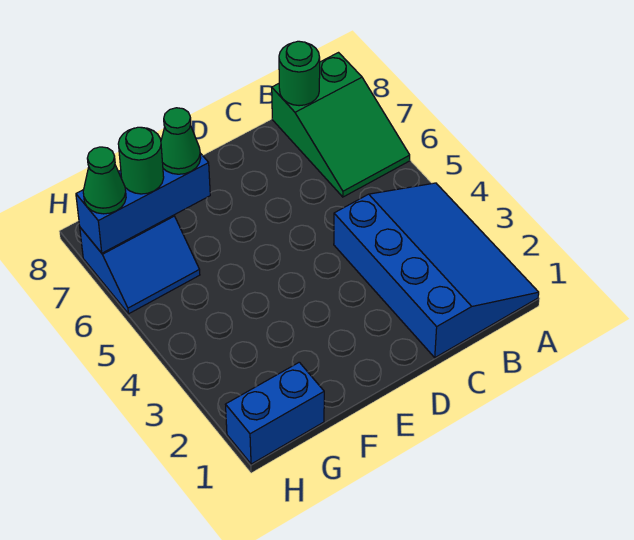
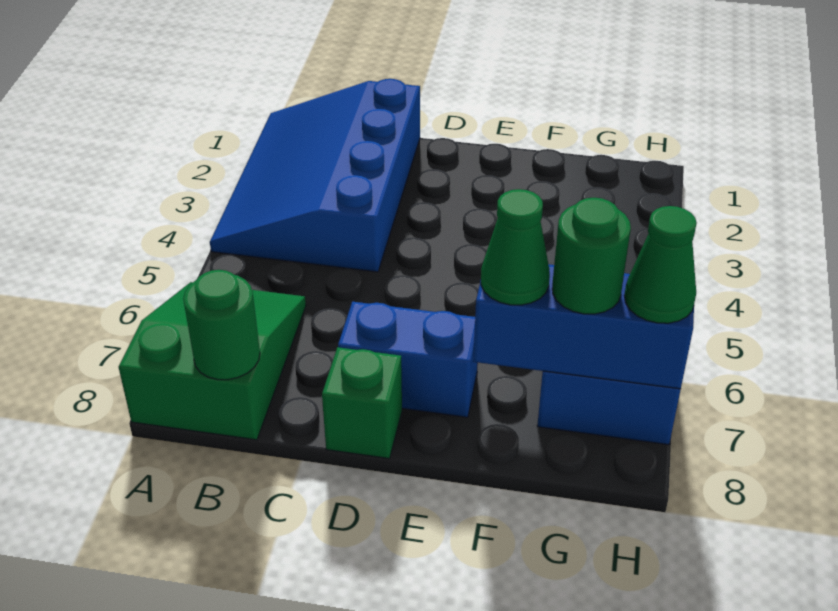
none -> green brick D8 level 1
blue brick G1:H1 level 1 -> blue brick D7:E7 level 1

